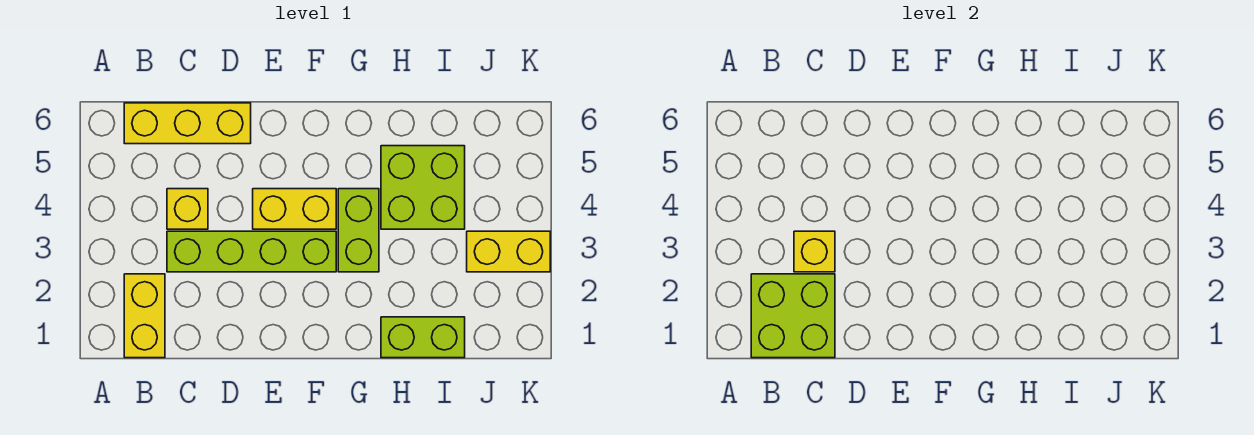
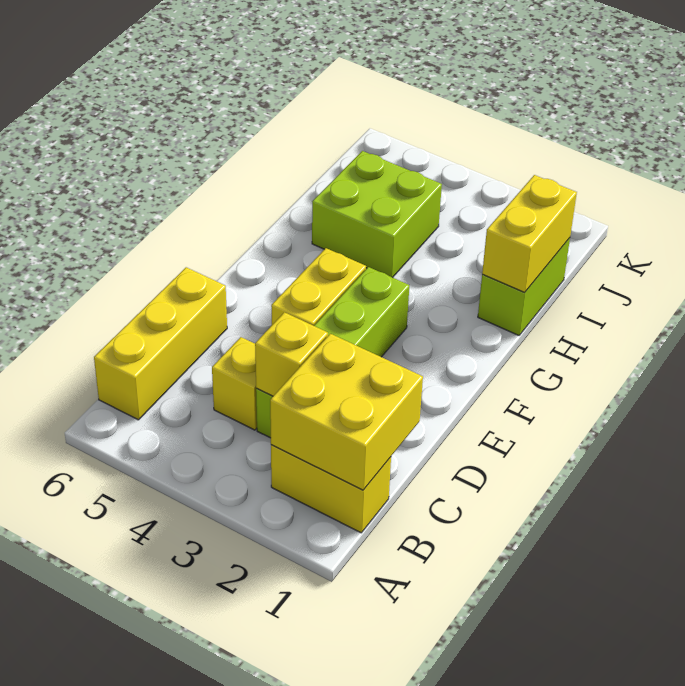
lime brick B1:C2 level 2 -> yellow brick B1:C2 level 2
lime brick G3:G4 level 1 -> none
yellow brick J3:K3 level 1 -> yellow brick H1:I1 level 2

